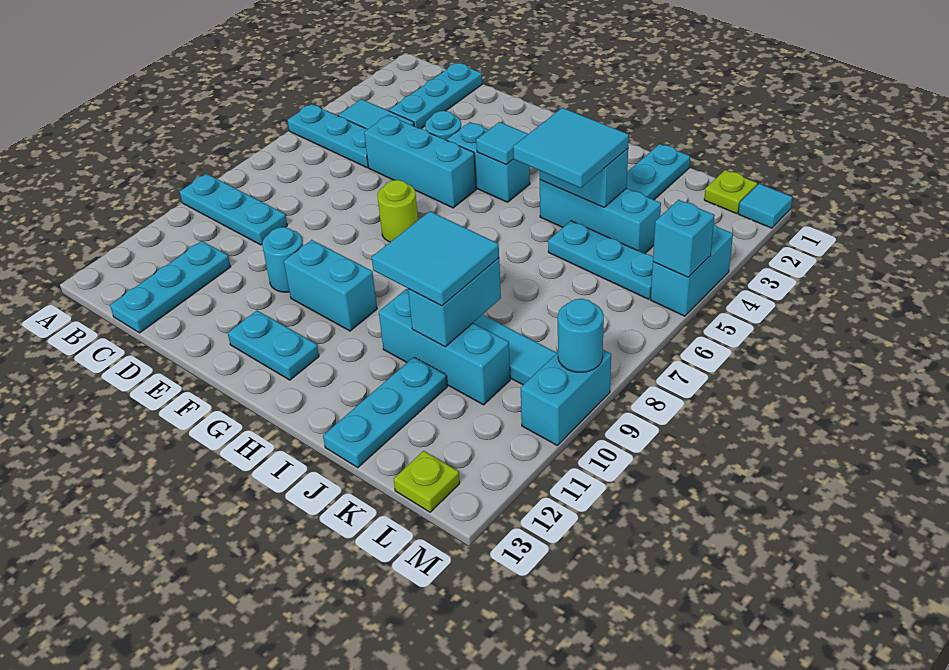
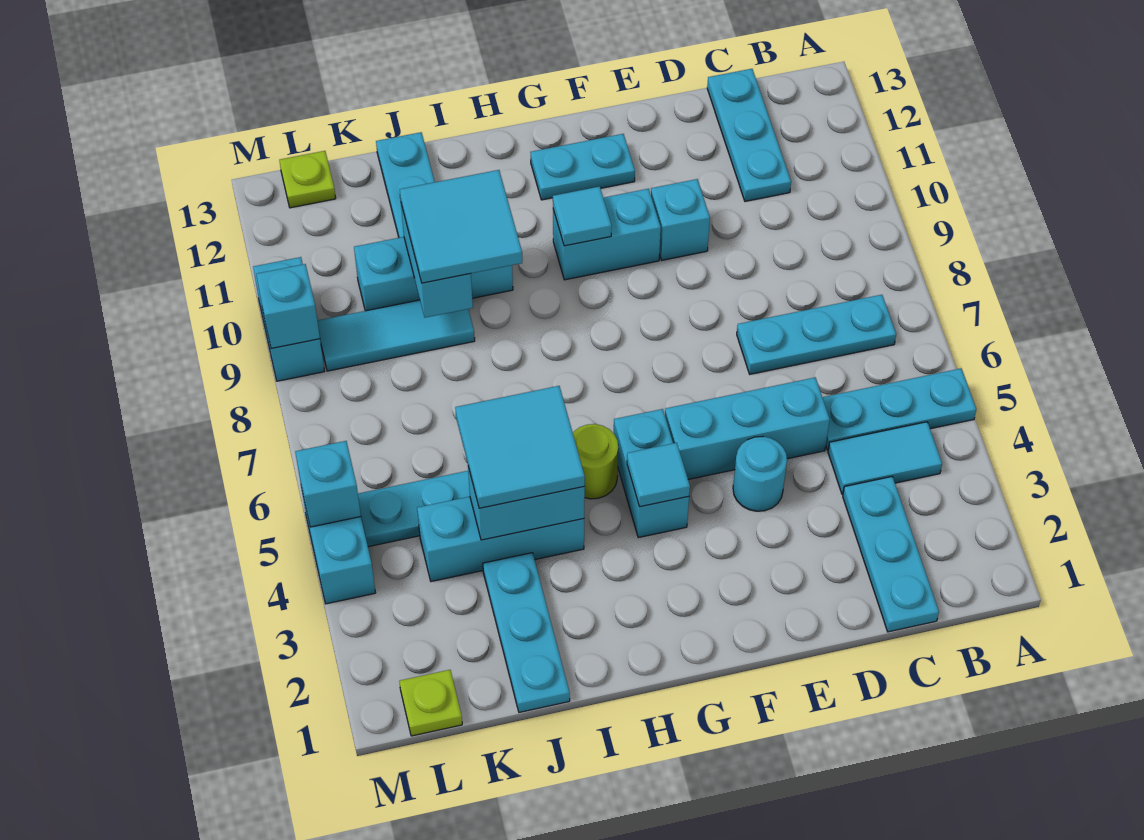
cyan plate A9:C9 level 1 -> cyan plate B7:D7 level 1
cyan round brick E10 level 1 -> cyan brick E10 level 1
cyan brick F4:G4 level 1 -> cyan brick G4:G5 level 1
lime round brick F7 level 1 -> lime round brick H5 level 1
cyan tile M1 level 1 -> cyan tile G10 level 2
cyan round brick M9 level 2 -> cyan brick M9 level 2

